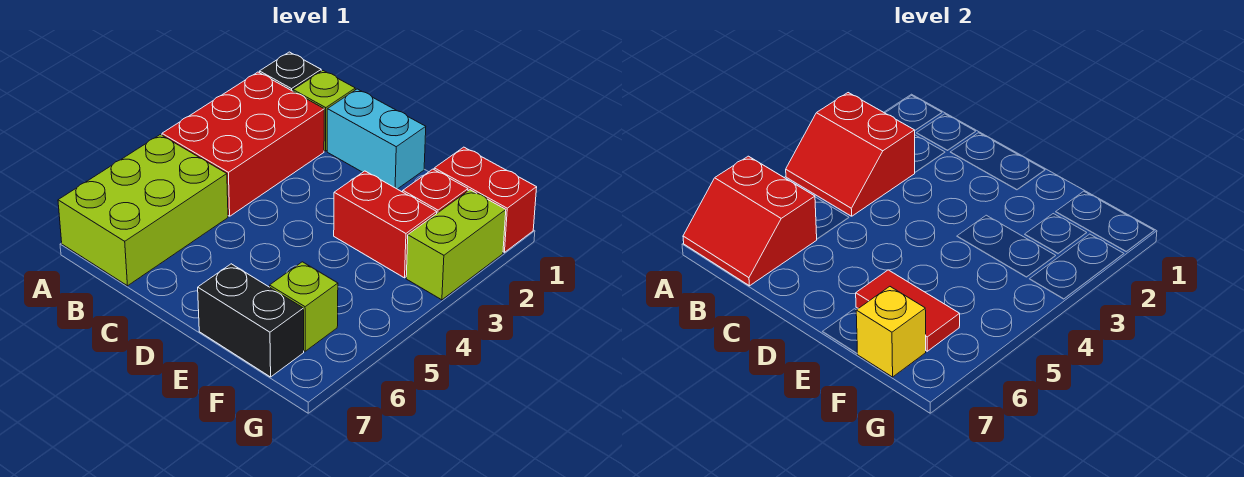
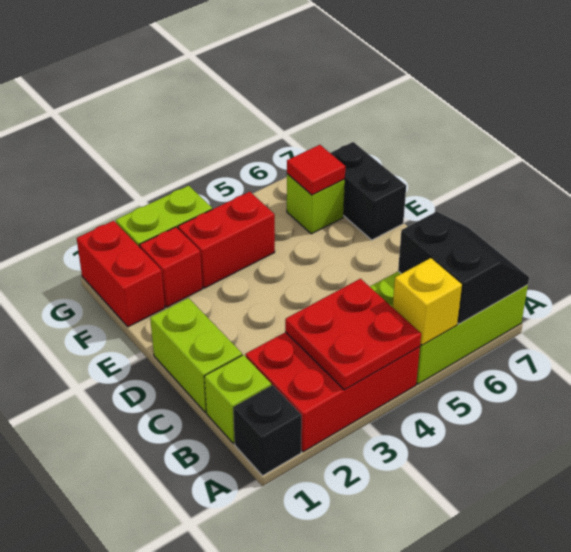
red slope A3:B4 level 2 top 3 -> red plate A3:B4 level 2
red slope A6:B7 level 2 top 6 -> black slope A6:B7 level 2 top 6
cyan brick C1:D1 level 1 -> lime brick C1:D1 level 1
red brick E3:F3 level 1 -> red brick F3:F4 level 1
red tile E6:F6 level 2 -> red tile F6 level 2
yellow brick F7 level 2 -> yellow brick A5 level 2

